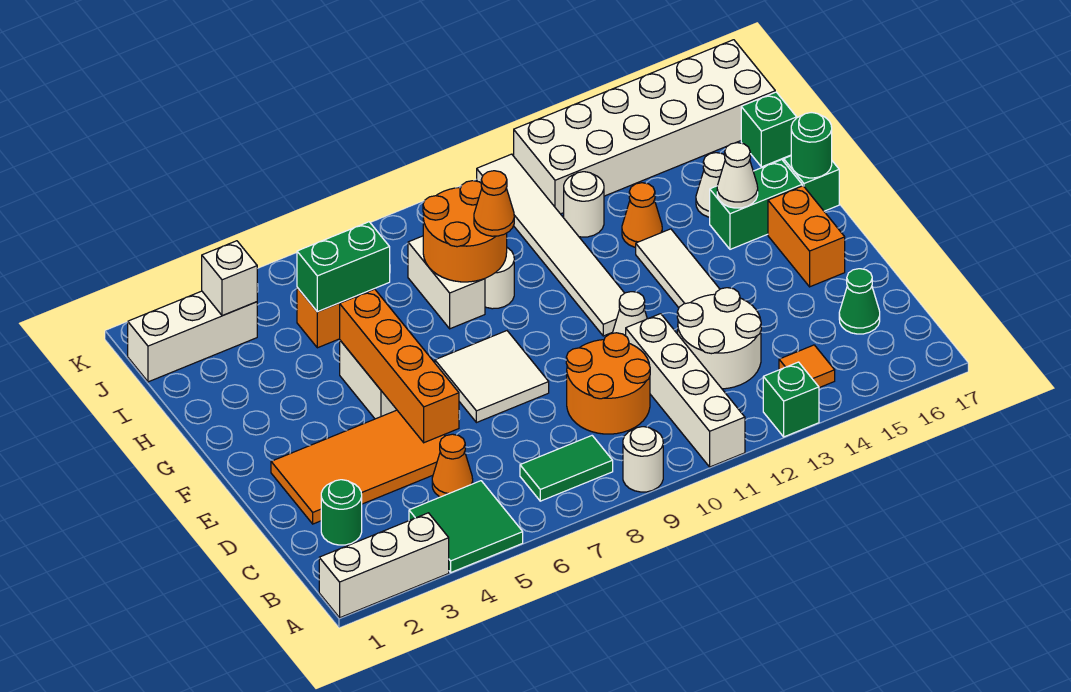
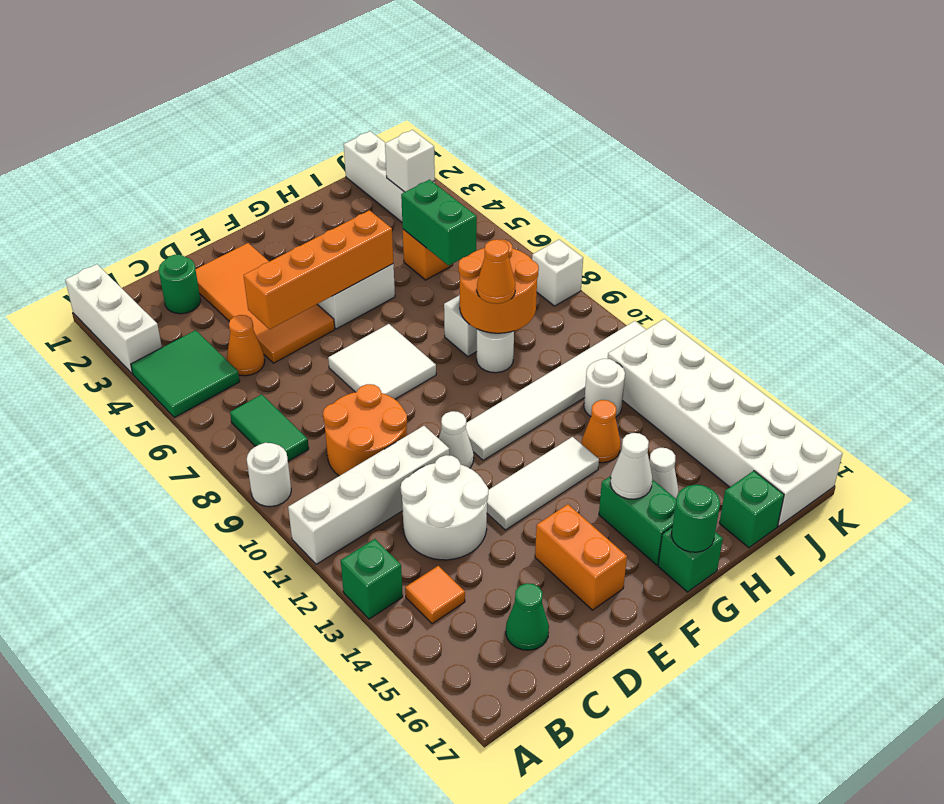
orange brick E16:F16 level 1 -> orange brick E15:E16 level 1
none -> white brick K8 level 1

